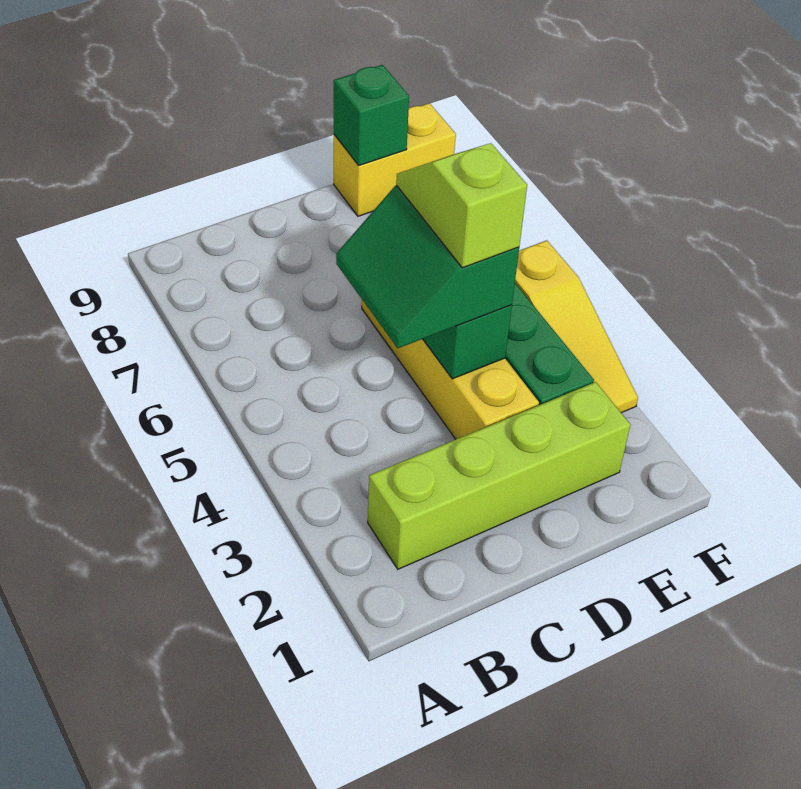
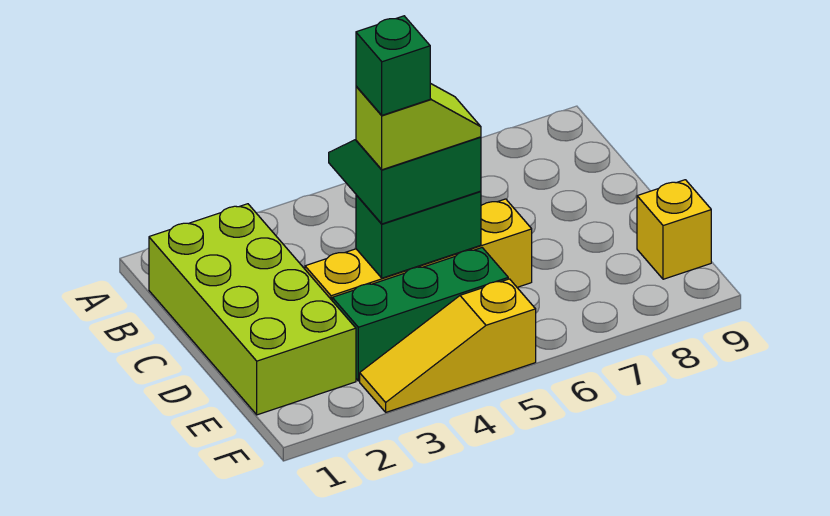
lime brick B2:E2 level 1 -> lime brick B1:E2 level 1
yellow brick E9:F9 level 1 -> yellow brick E9 level 1
green brick E9 level 2 -> green brick D4 level 5

